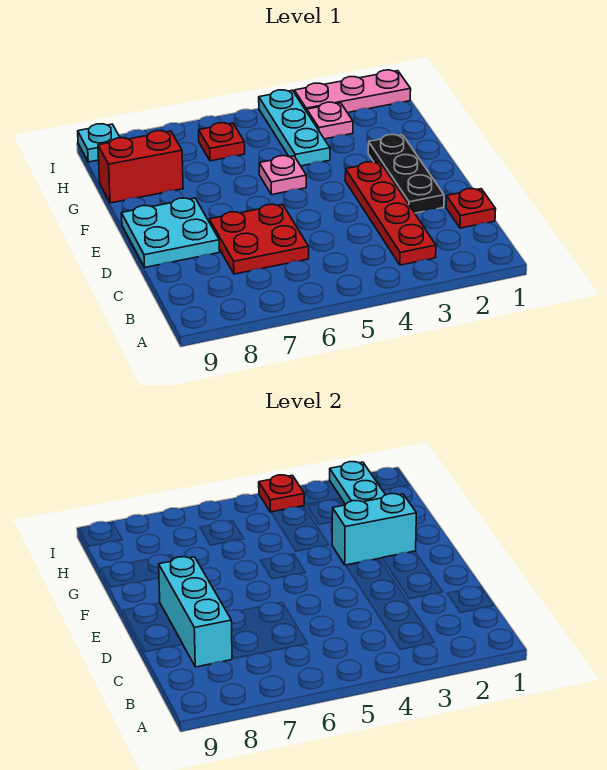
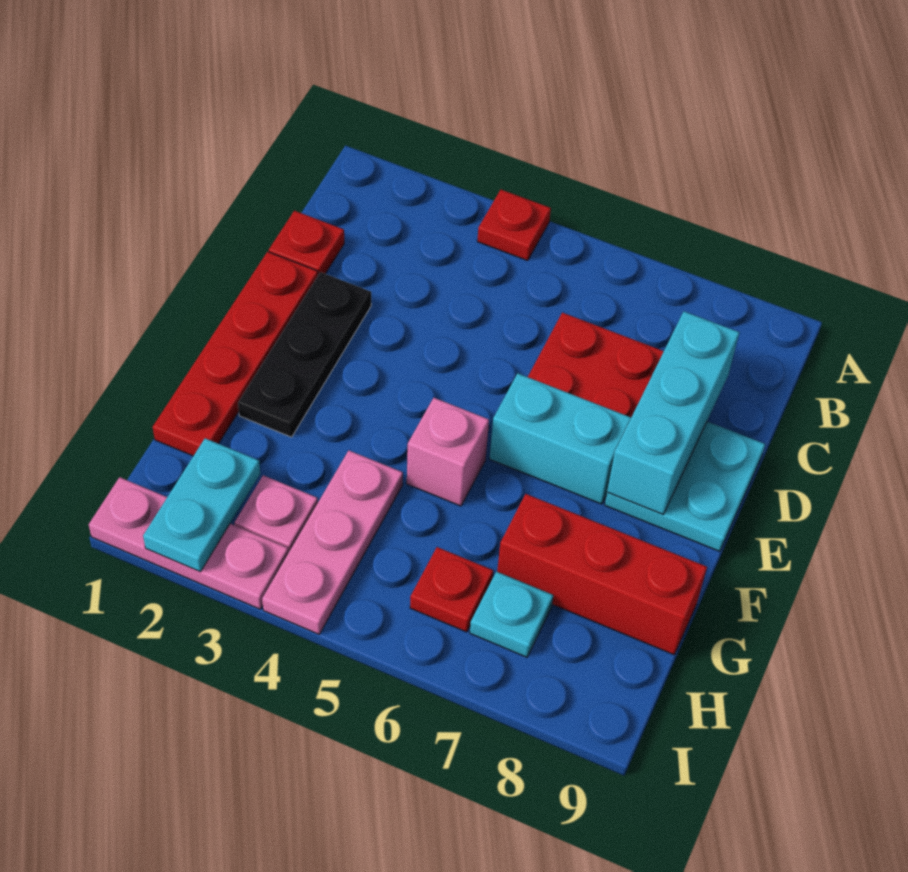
red plate B3:E3 level 1 -> red plate D1:G1 level 1
cyan brick F2:F3 level 2 -> cyan brick E6:E7 level 1
pink plate F5 level 1 -> pink brick F5 level 1
cyan plate G4:I4 level 1 -> pink plate G4:I4 level 1
red brick G8:G9 level 1 -> red brick G7:G9 level 1
red plate I4 level 2 -> red plate A4 level 1
cyan plate I9 level 1 -> cyan plate H7 level 1

